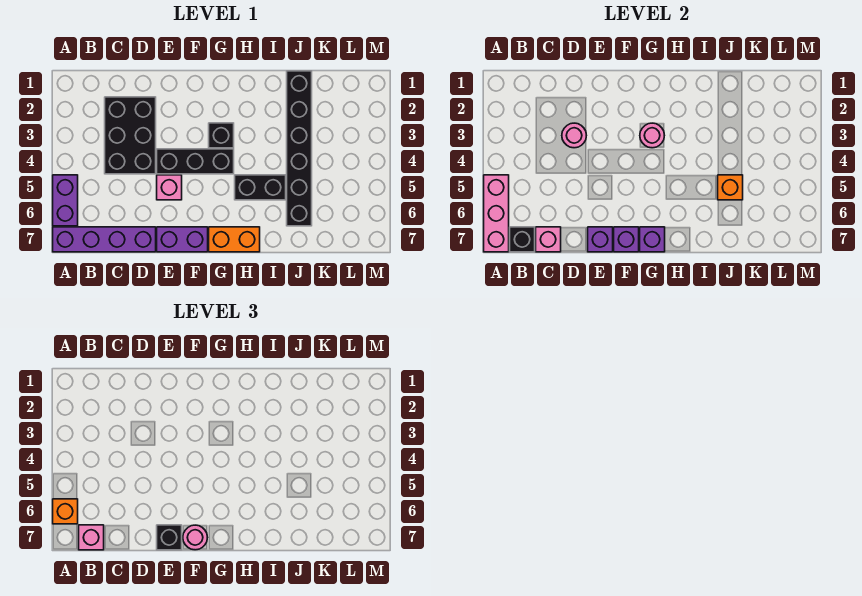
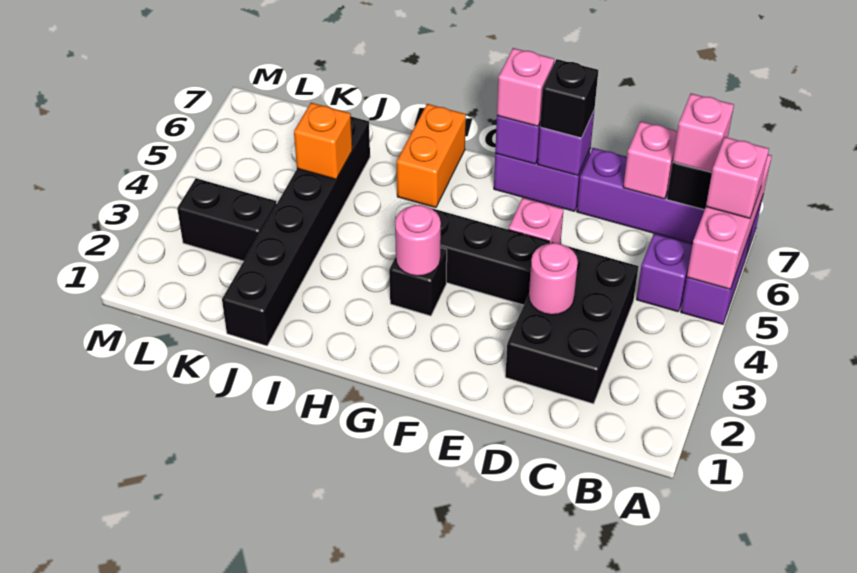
orange brick A6 level 3 -> pink brick A6 level 3
pink round brick F7 level 3 -> pink brick F7 level 3
orange brick G7:H7 level 1 -> orange brick H6:H7 level 1
purple brick G7 level 2 -> purple brick B5 level 1
black brick H5:I5 level 1 -> black brick K3:L3 level 1

